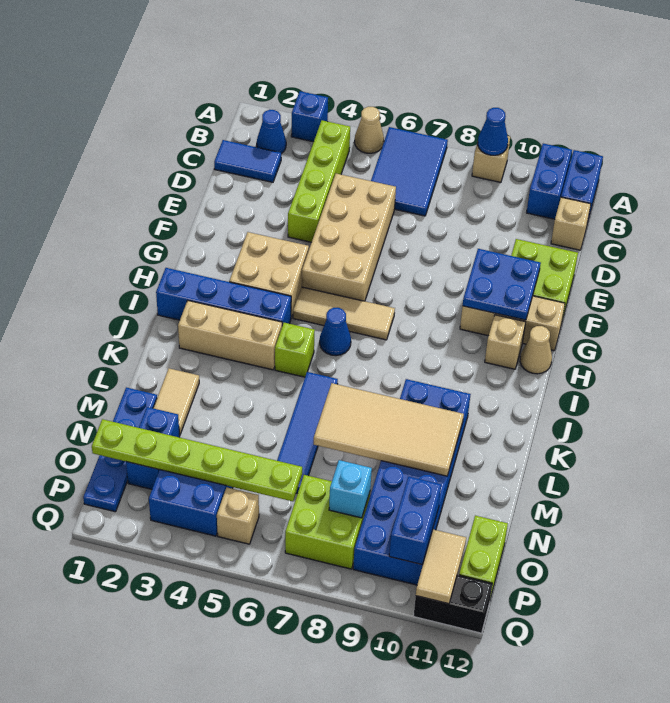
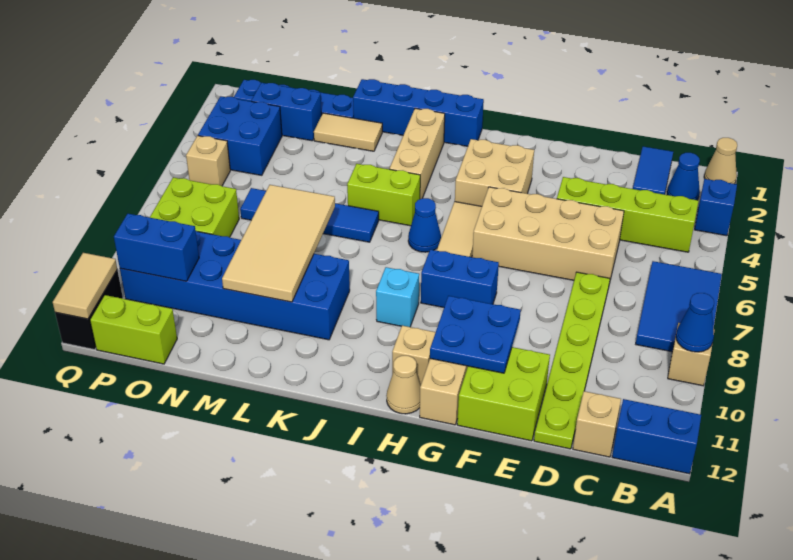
tan cone A5 level 1 -> tan cone A1 level 1
blue tile A6:C7 level 1 -> blue tile A6:B8 level 1
blue brick A11:B11 level 1 -> blue brick G8:H8 level 1
blue brick I1:I4 level 1 -> blue brick I1:L1 level 1
lime brick J5 level 1 -> lime brick J5:K5 level 1
lime plate O1:O6 level 2 -> lime plate D7:D12 level 1
cyan brick O8 level 2 -> cyan brick I9 level 1
tan tile P11:Q11 level 2 -> tan tile Q11:Q12 level 2

